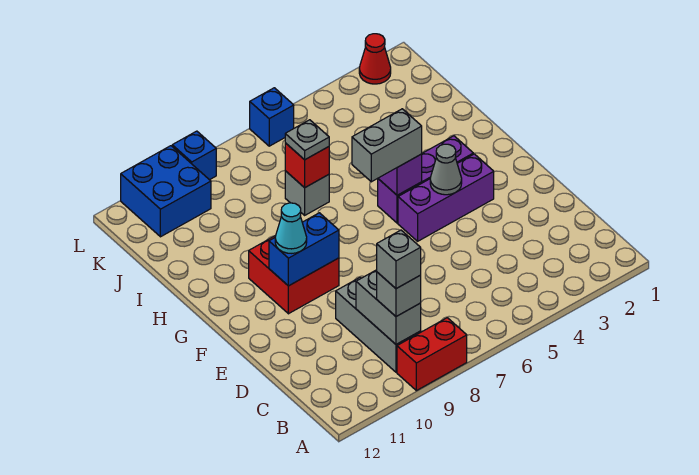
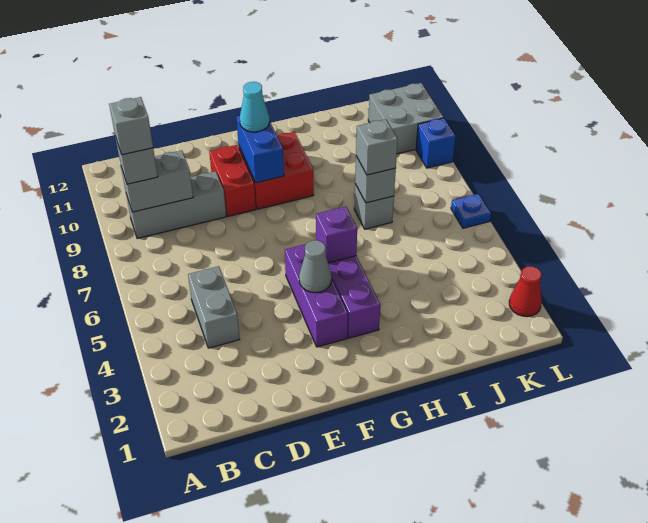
red brick A8:A9 level 1 -> red brick E9:E10 level 1
grey brick G5:G6 level 3 -> grey brick C4:C5 level 1
red brick I7 level 2 -> grey brick I7 level 2
grey plate I7 level 3 -> grey brick I7 level 3
blue brick K10:L11 level 1 -> grey brick K10:L11 level 1
blue brick L6 level 1 -> blue plate L6 level 1

